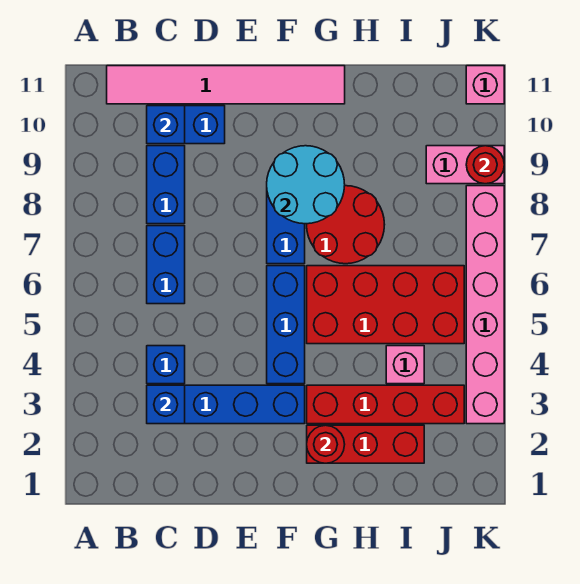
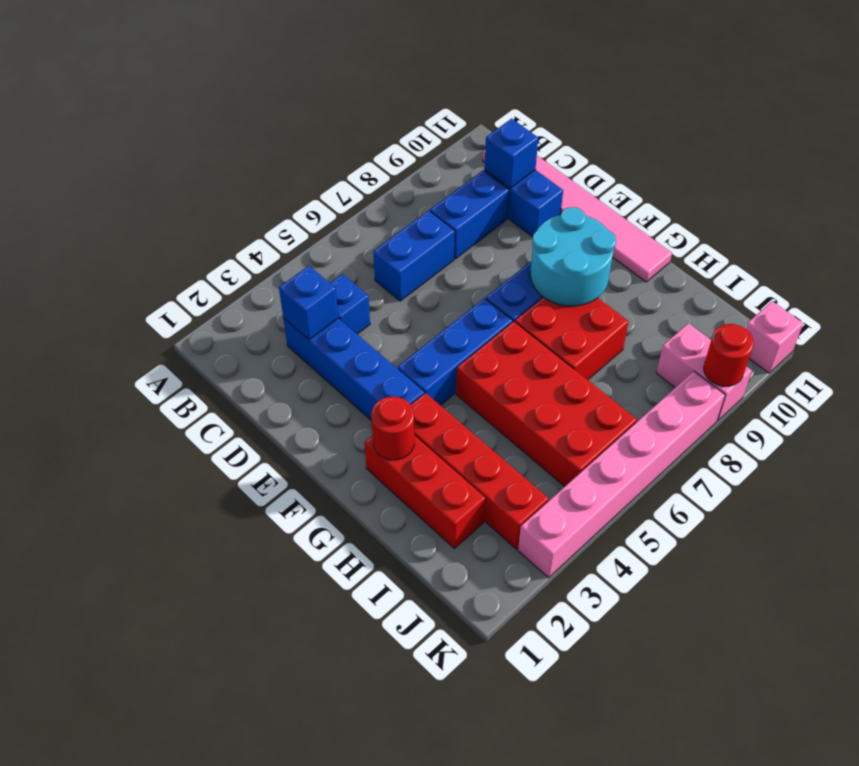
red round brick G7:H8 level 1 -> red brick G7:H8 level 1
pink brick I4 level 1 -> none

